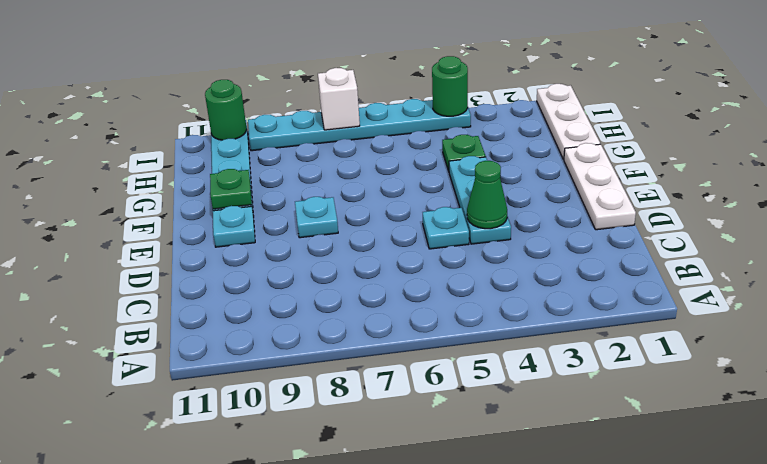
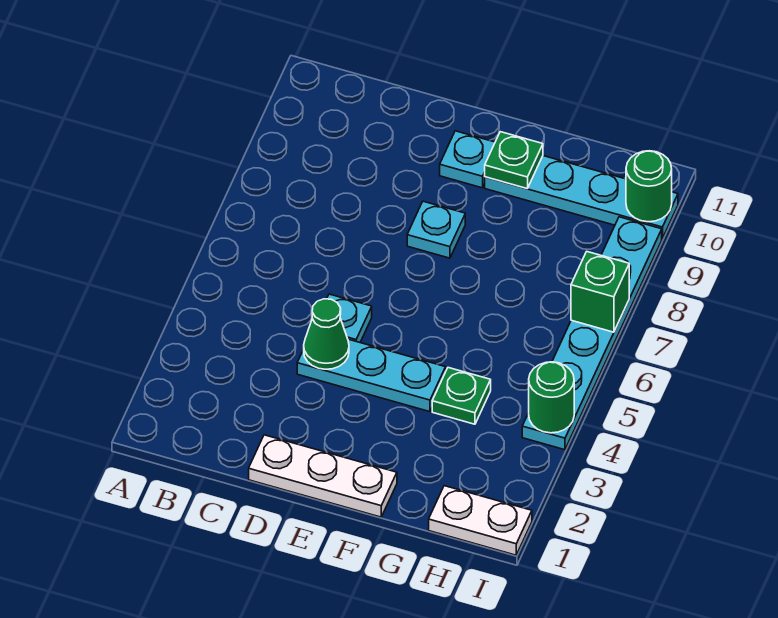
white plate G1:I1 level 1 -> white plate H1:I1 level 1
white brick I7 level 2 -> green brick I7 level 2

